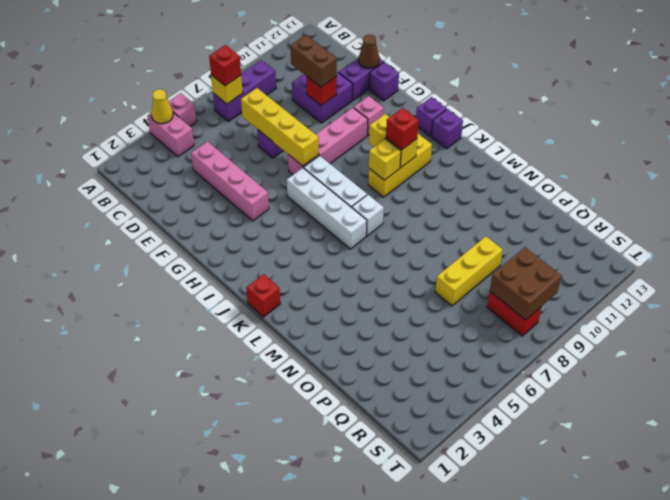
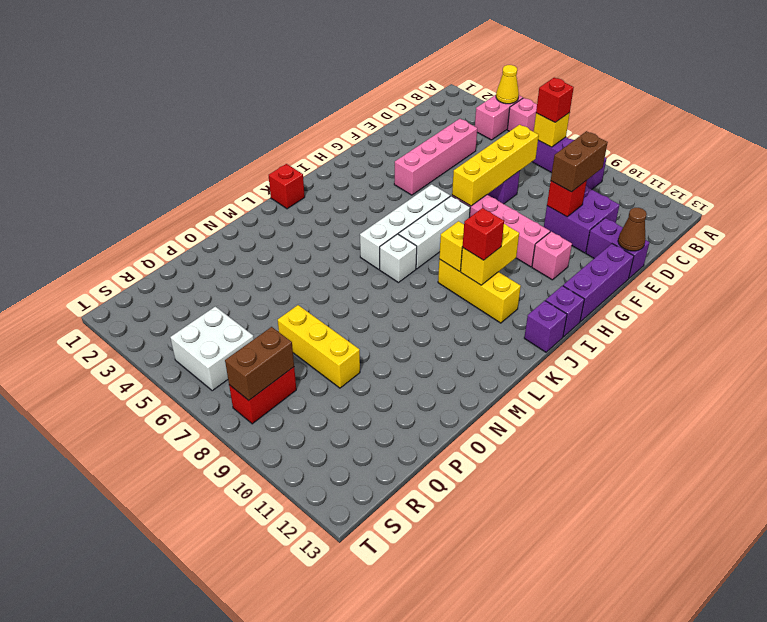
purple brick F13 level 1 -> purple brick F13:H13 level 1
none -> white brick R5:S6 level 1
brown brick R8:S9 level 2 -> brown brick R8:S8 level 2

